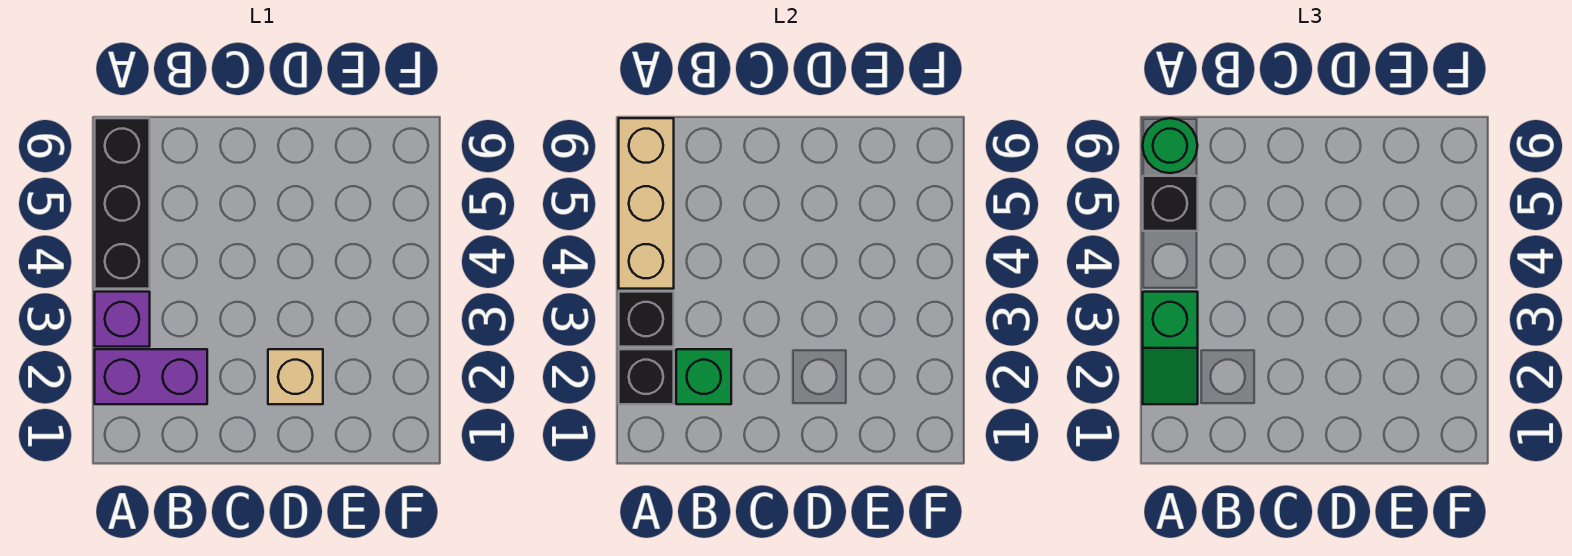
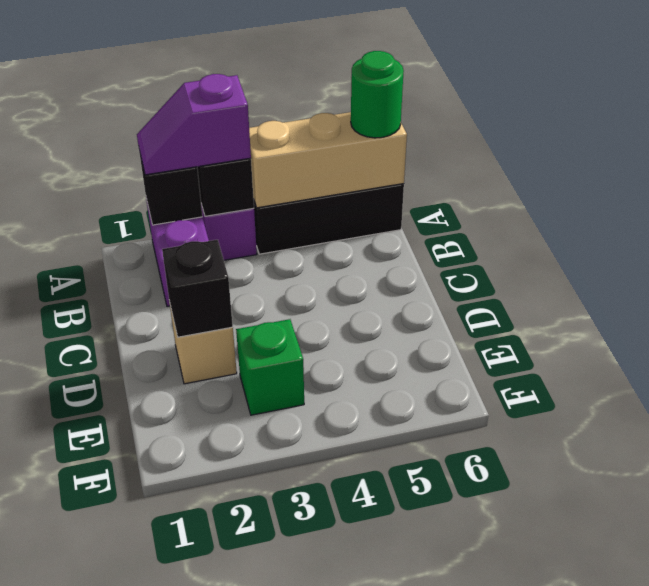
green slope A2:A3 level 3 top 3 -> purple slope A2:A3 level 3 top 3
black brick A5 level 3 -> black brick D2 level 2
green brick B2 level 2 -> green brick E3 level 1

